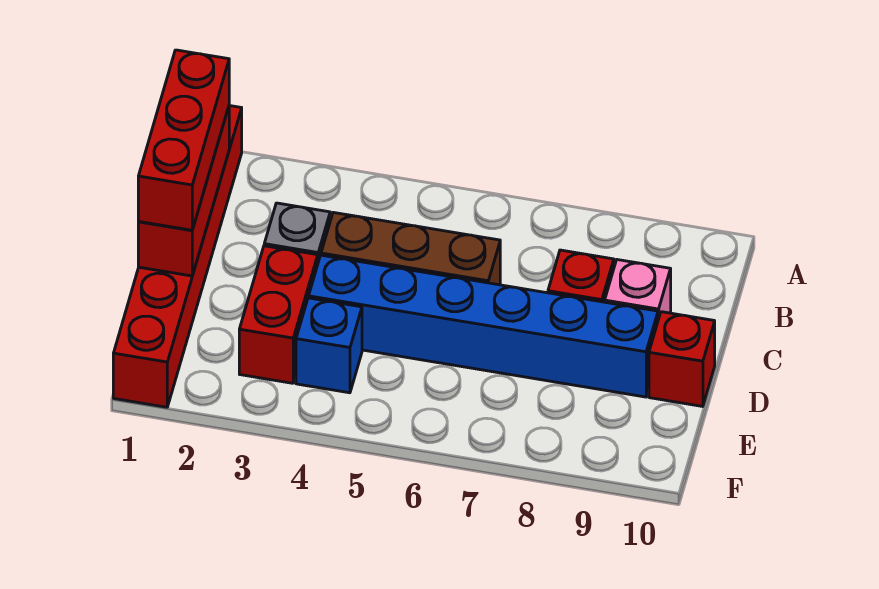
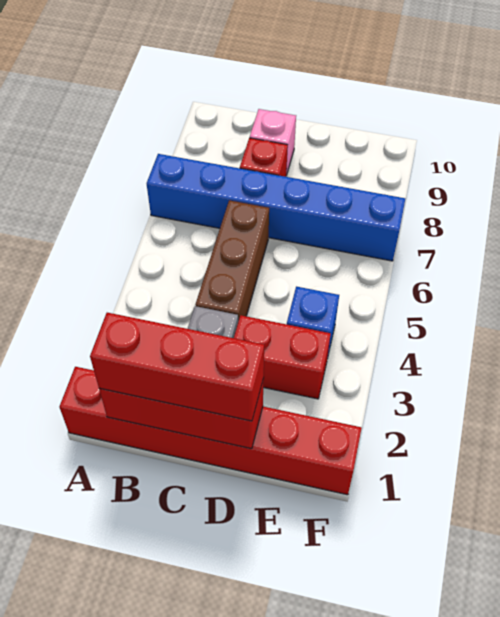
blue brick D4:D9 level 1 -> blue brick A7:F7 level 1
red brick D10 level 1 -> none

